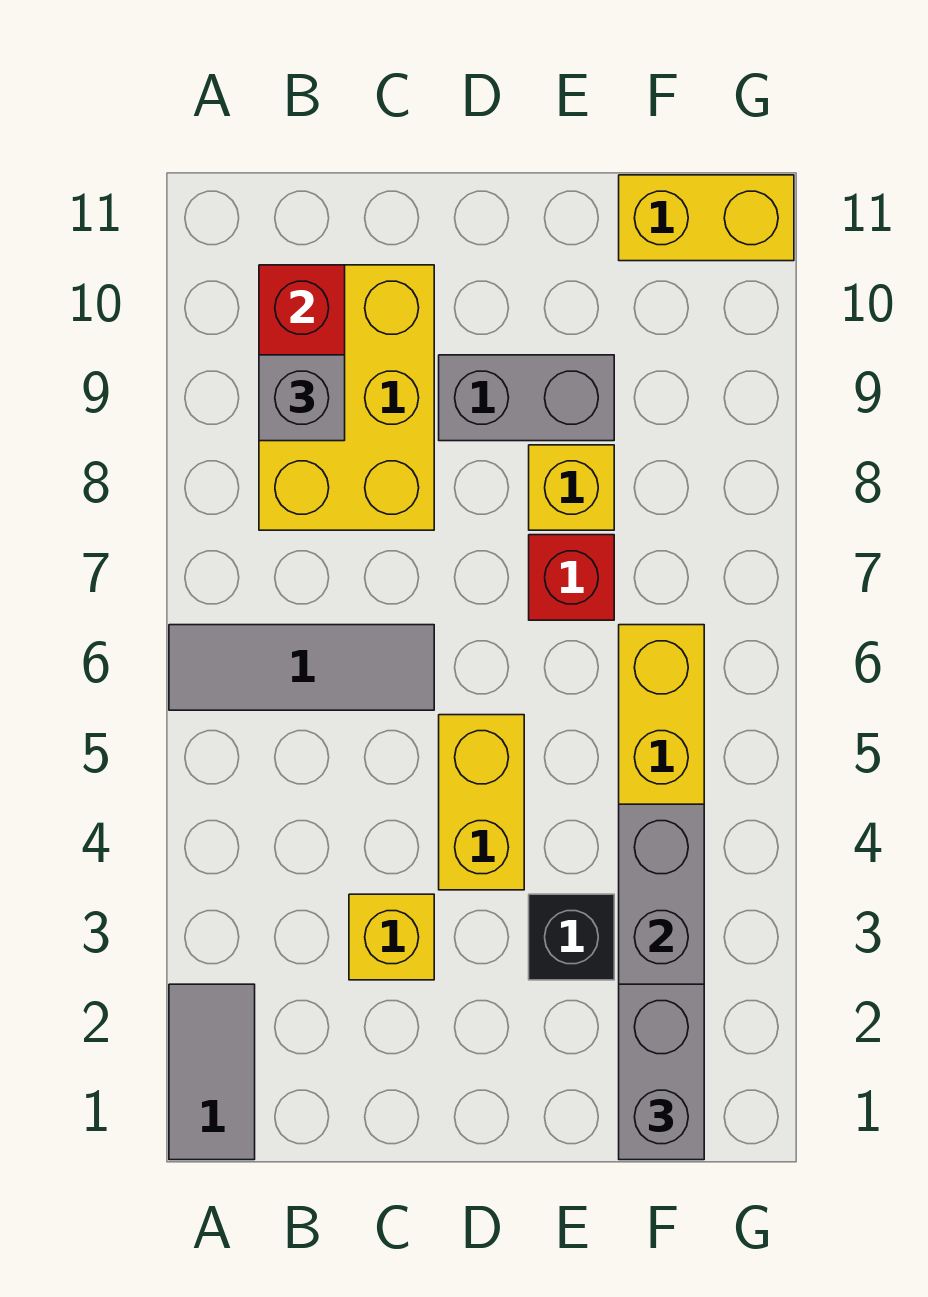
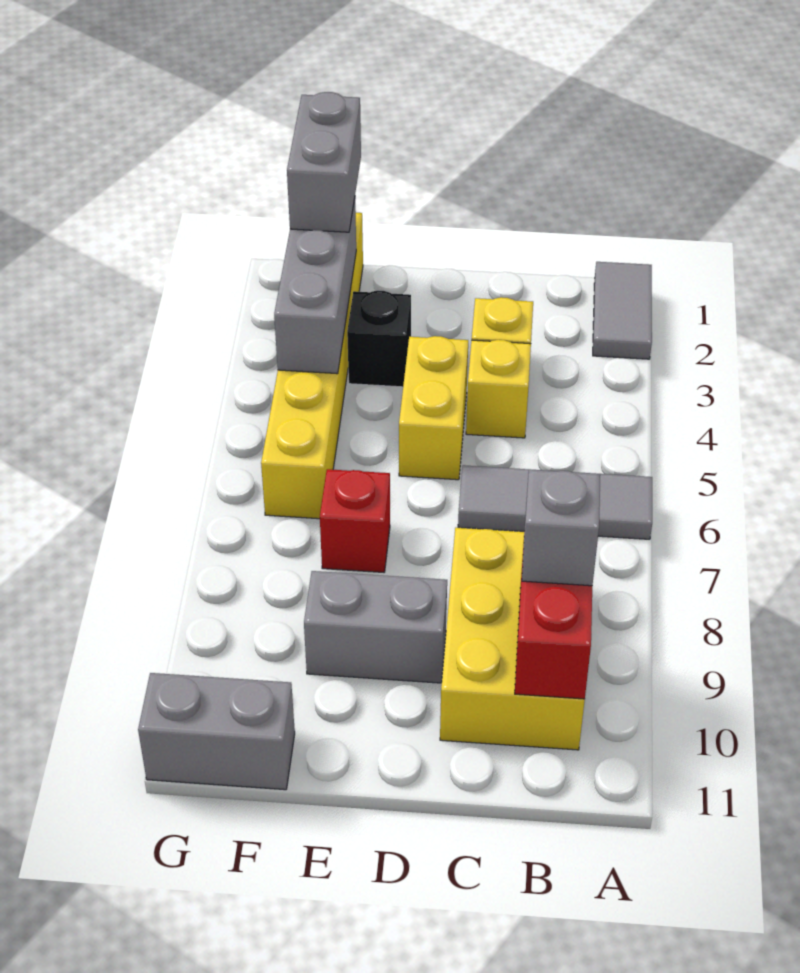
yellow brick E8 level 1 -> yellow brick C4 level 1
yellow brick F11:G11 level 1 -> grey brick F11:G11 level 1

